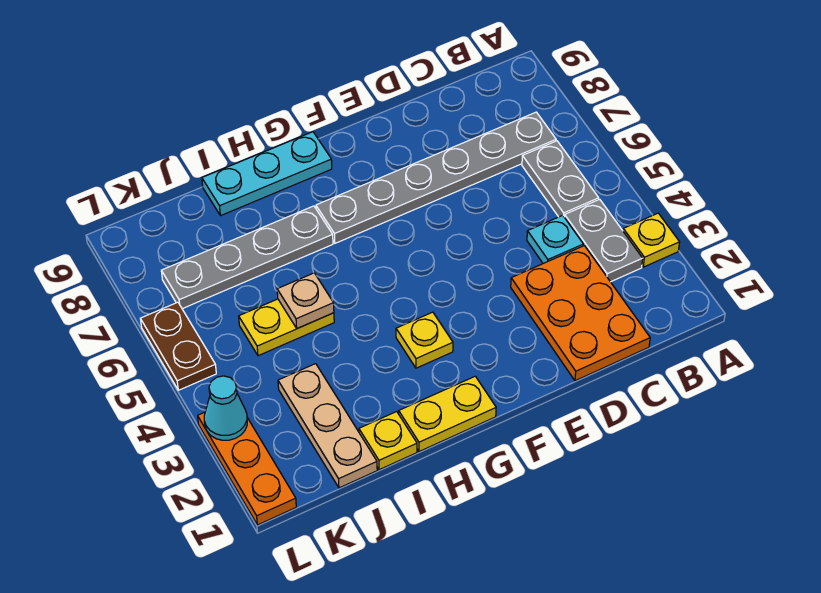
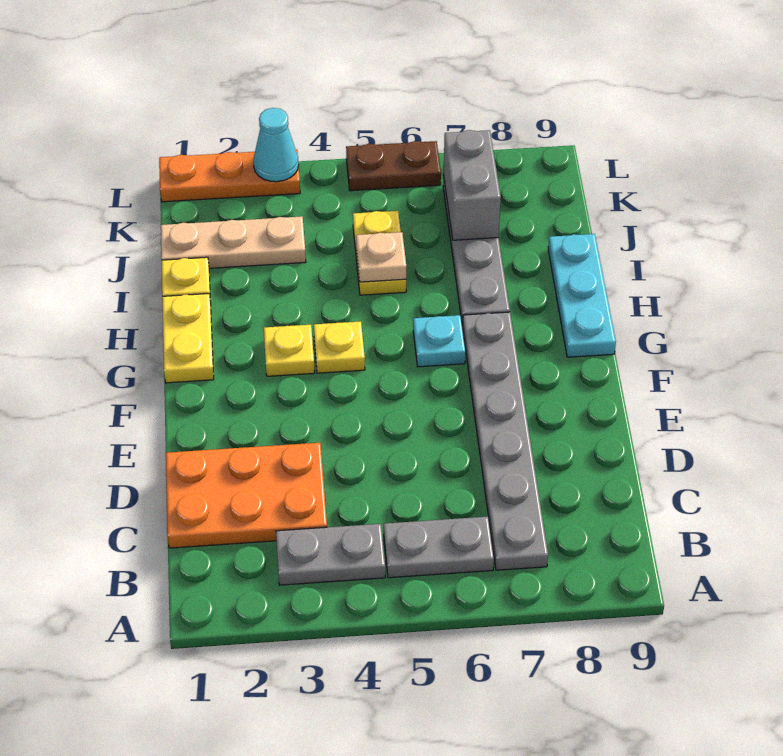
yellow plate A3 level 1 -> yellow plate G4 level 1
cyan plate C4 level 1 -> cyan plate G6 level 1
none -> grey brick J7:K7 level 2

